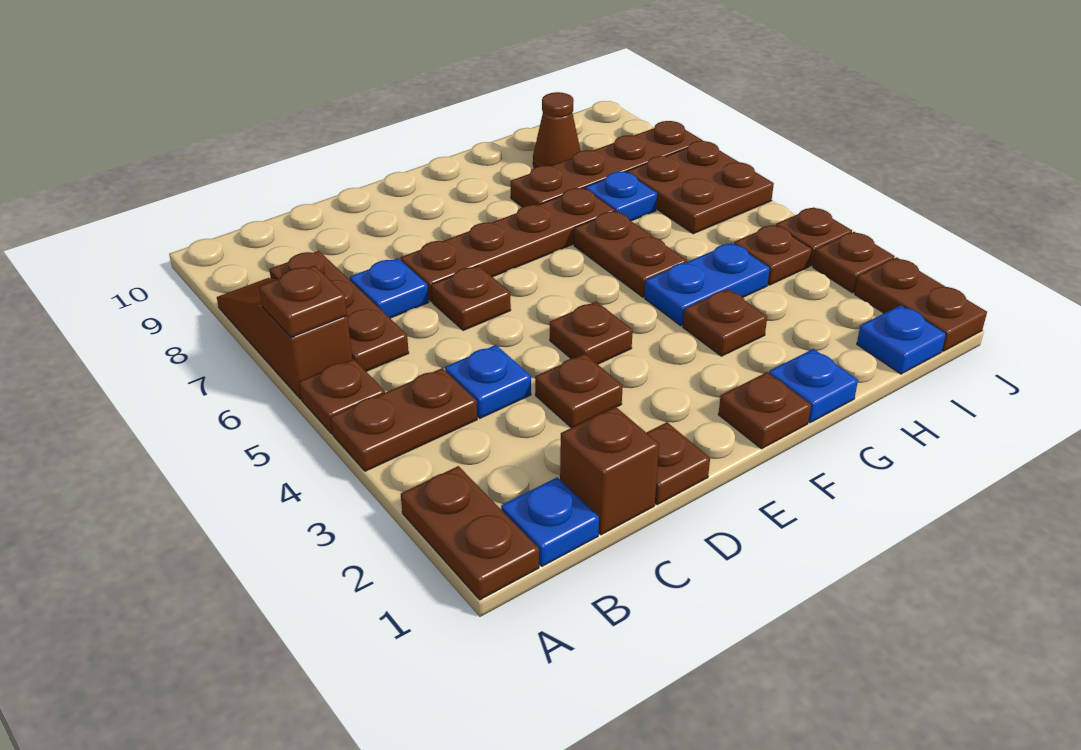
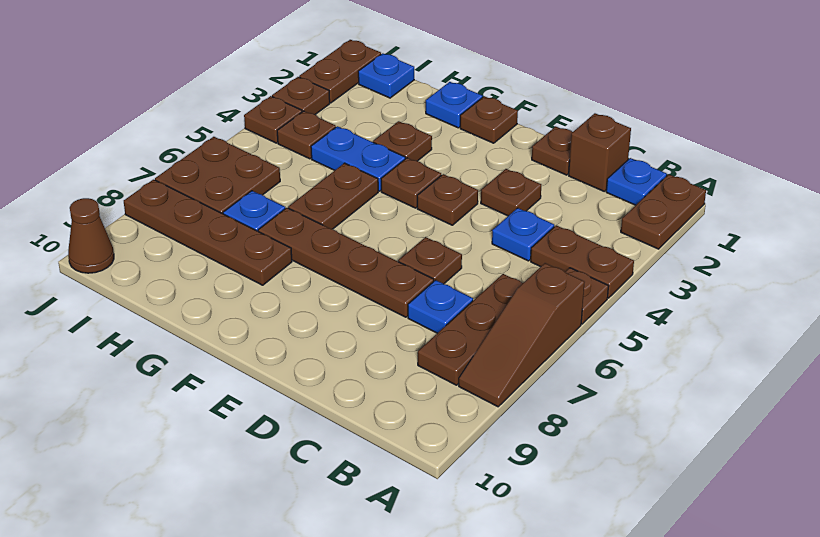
brown plate A6 level 2 -> brown plate F4 level 1
brown cone H9 level 1 -> brown cone J10 level 1

